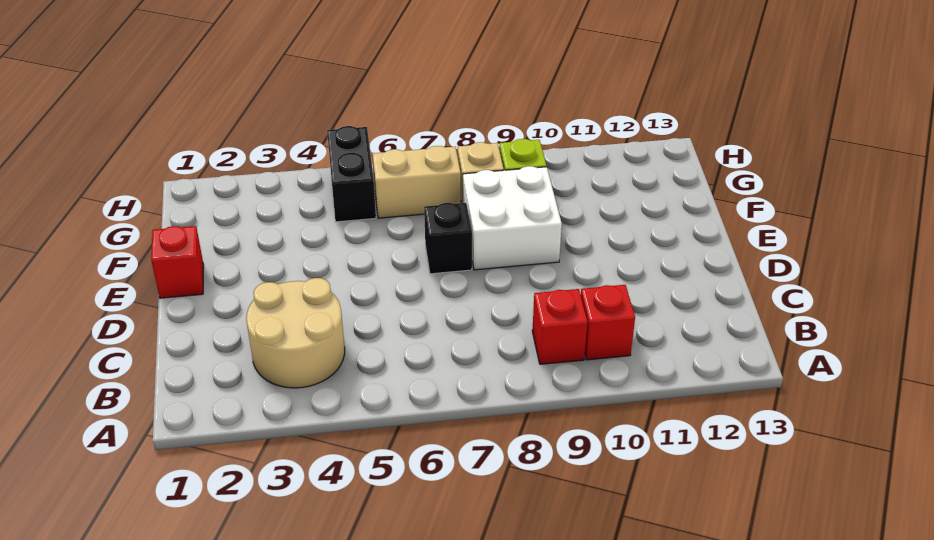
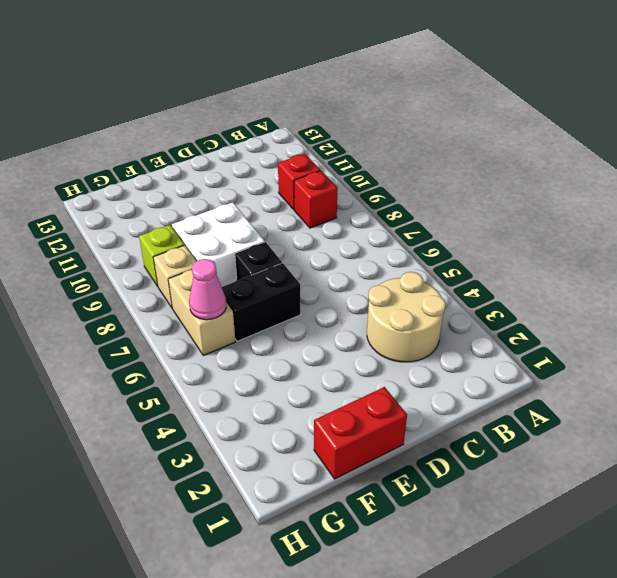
red brick E1 level 1 -> red brick E1:F1 level 1
black brick G5:H5 level 1 -> black brick E6:F6 level 1
none -> pink cone G6 level 2

